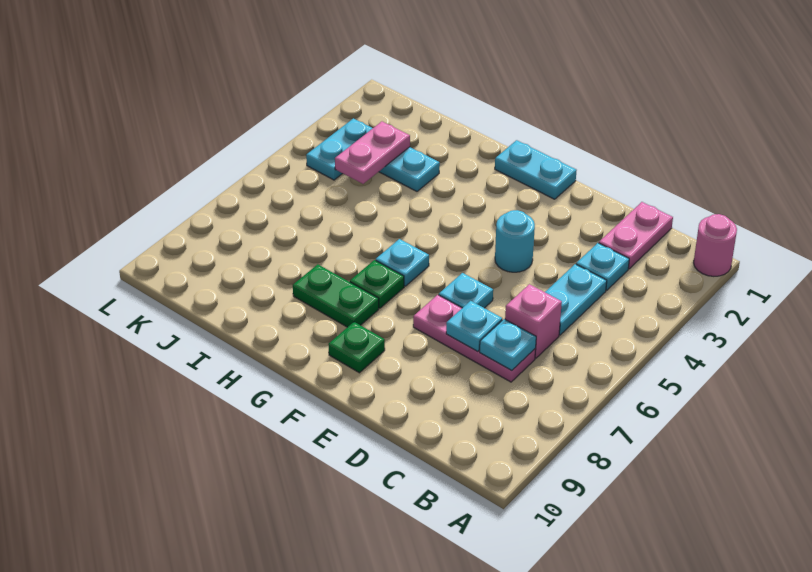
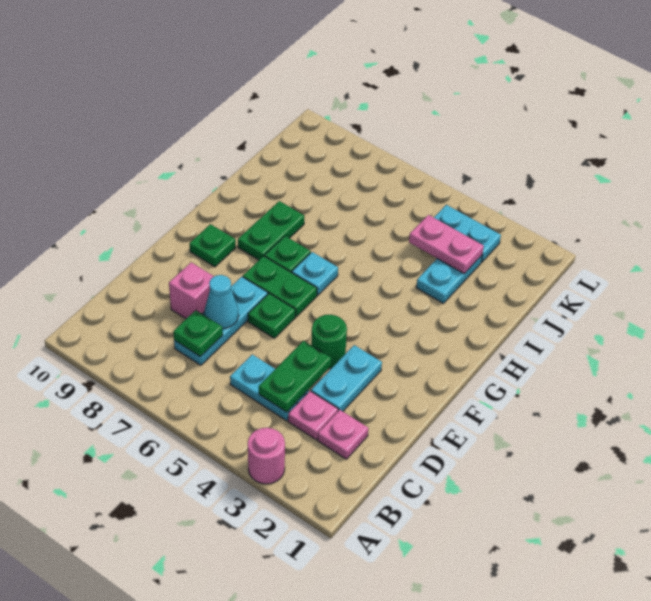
pink round brick A1 level 1 -> pink round brick A3 level 1
pink plate C1:C2 level 1 -> pink plate C2 level 1
cyan plate C3 level 1 -> pink plate C3 level 1
none -> green plate C4:D4 level 2
pink brick C6 level 1 -> pink brick D8 level 1
pink plate C7:E7 level 1 -> cyan plate C7:E7 level 1
cyan plate C7 level 2 -> green plate C7 level 2
cyan plate D7 level 2 -> cyan cone D7 level 2
cyan round brick E4 level 1 -> green round brick E4 level 1
cyan plate E6 level 1 -> green plate E6 level 1
cyan plate F1:G1 level 1 -> cyan plate D3:E3 level 1
none -> green plate F6:F7 level 1

